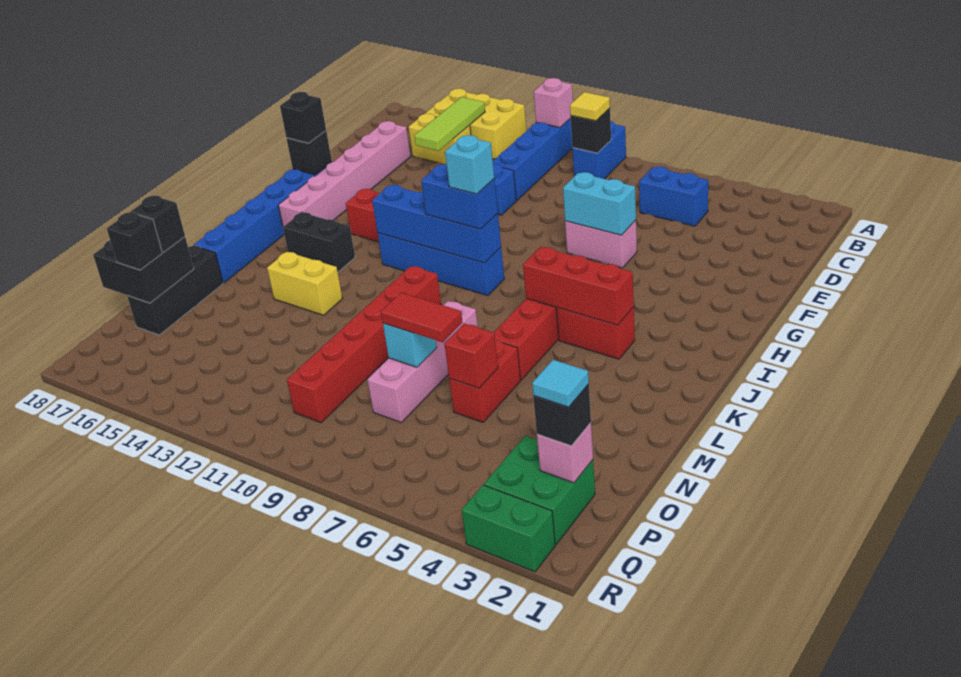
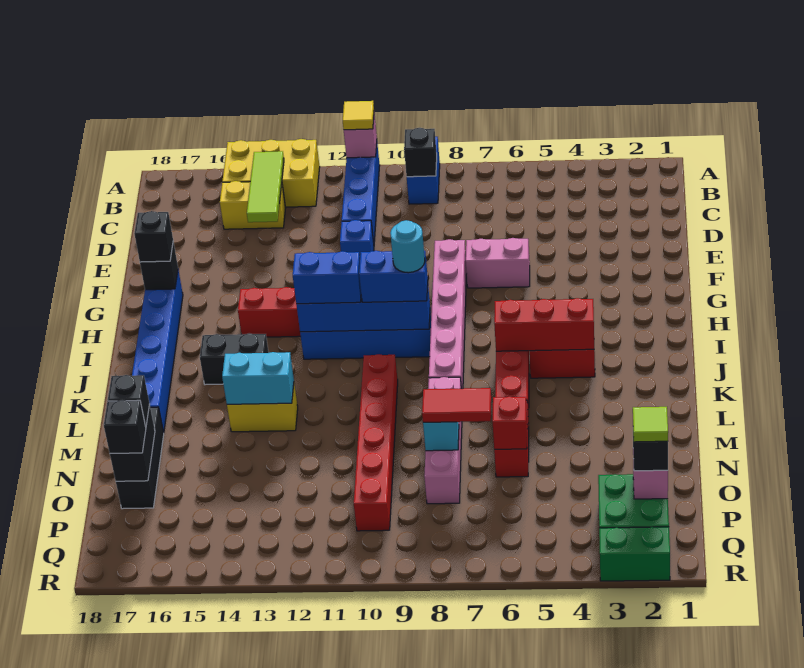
yellow tile B9 level 3 -> yellow tile A11 level 3
blue brick C5:C6 level 1 -> blue brick I11:I12 level 3
pink brick D16:I16 level 1 -> pink brick F8:K8 level 1
cyan brick F6:F7 level 2 -> cyan brick L13:L14 level 2
cyan brick I9 level 4 -> cyan round brick I9 level 4
black brick N17:O18 level 2 -> black brick N17:O17 level 2
cyan tile P2 level 4 -> lime tile P2 level 4

